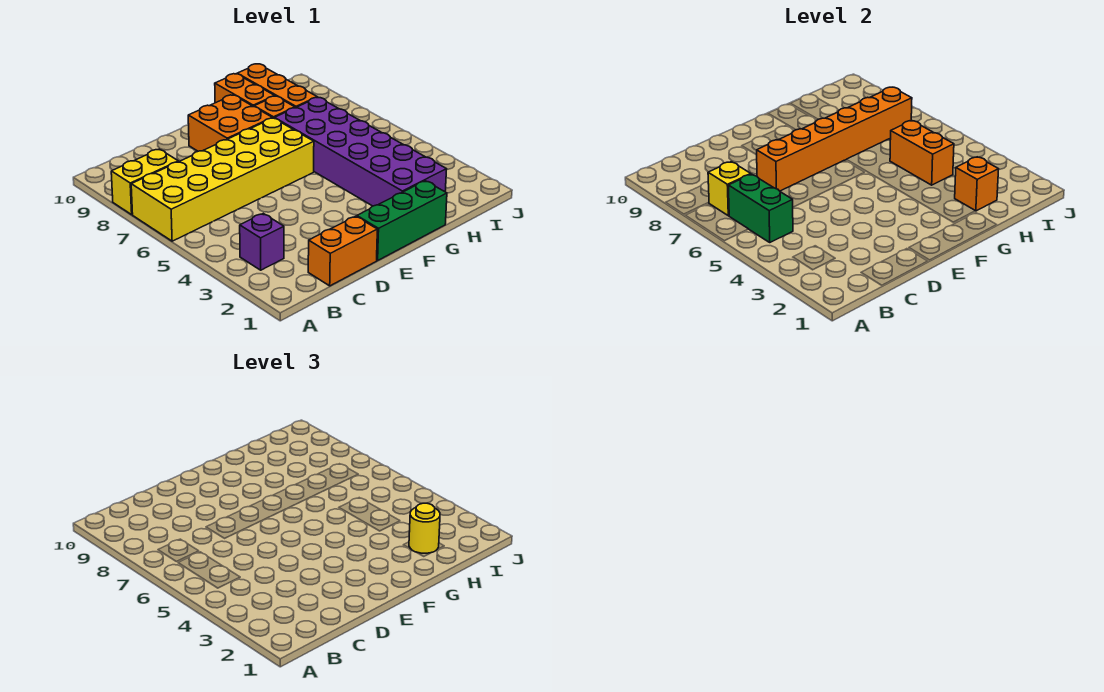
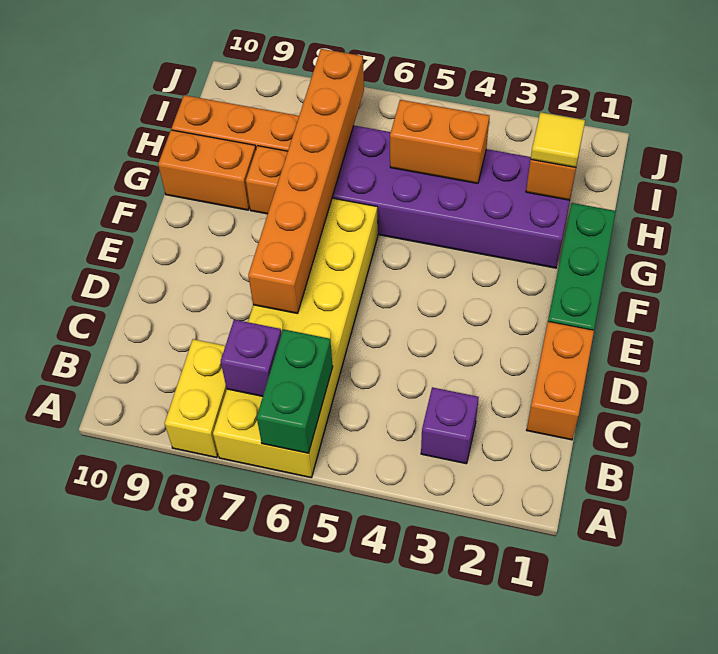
green brick B5:B6 level 2 -> green brick A6:B6 level 2
yellow brick B7 level 2 -> purple brick B7 level 2
orange brick E8:F9 level 1 -> none
yellow round brick H2 level 3 -> yellow tile H2 level 3

